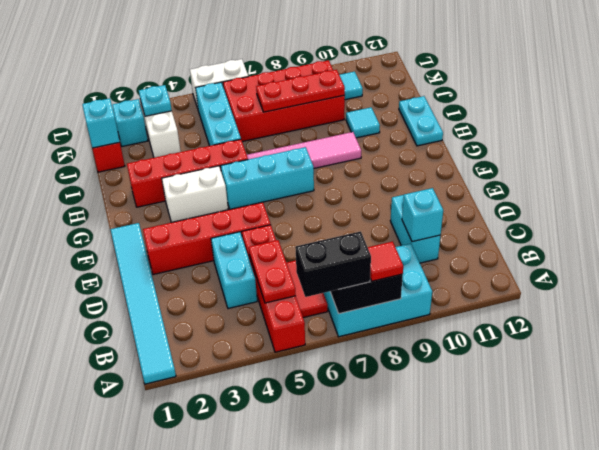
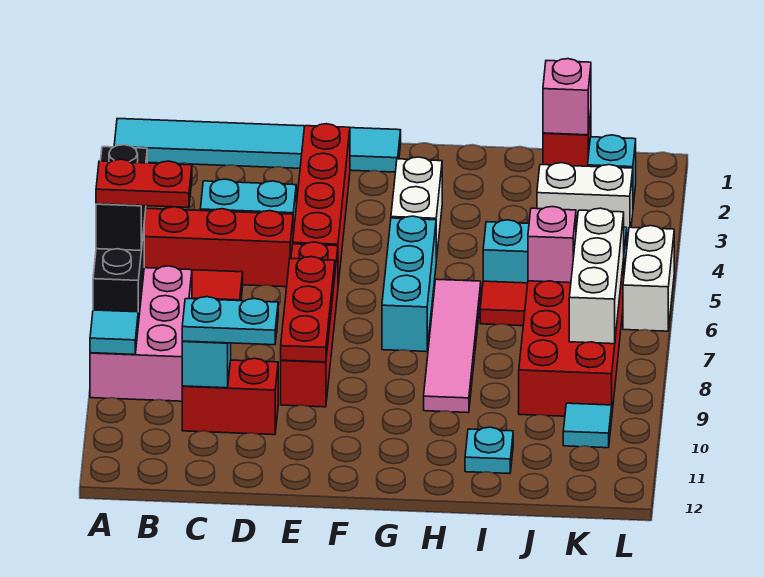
cyan brick A7:B9 level 1 -> pink brick A7:B9 level 1
red tile A8 level 3 -> red tile I6 level 1
red plate B5:C5 level 2 -> red plate A7:B7 level 4
cyan brick C10:D10 level 1 -> red brick C10:D10 level 1
red brick H2:H5 level 1 -> red brick E6:E9 level 1
cyan plate H12:I12 level 1 -> cyan plate C10:D10 level 3
cyan tile I10 level 1 -> cyan tile A9 level 2
cyan brick J1 level 2 -> pink brick J1 level 2
none -> pink brick J6 level 2
red plate J7:J9 level 2 -> red plate E7:E9 level 2
cyan plate K3 level 2 -> cyan plate I11 level 1
none -> white brick K6:K8 level 2

